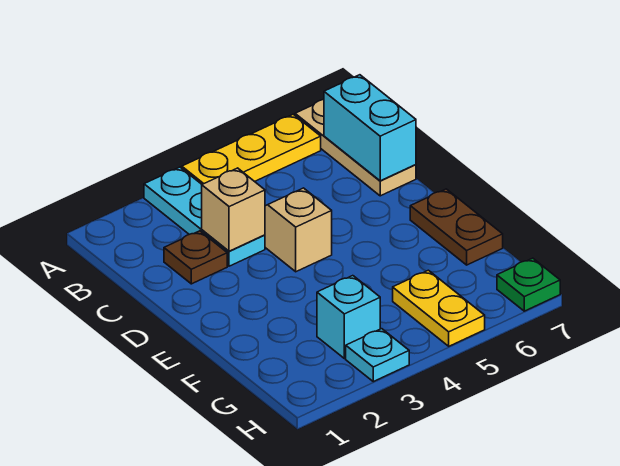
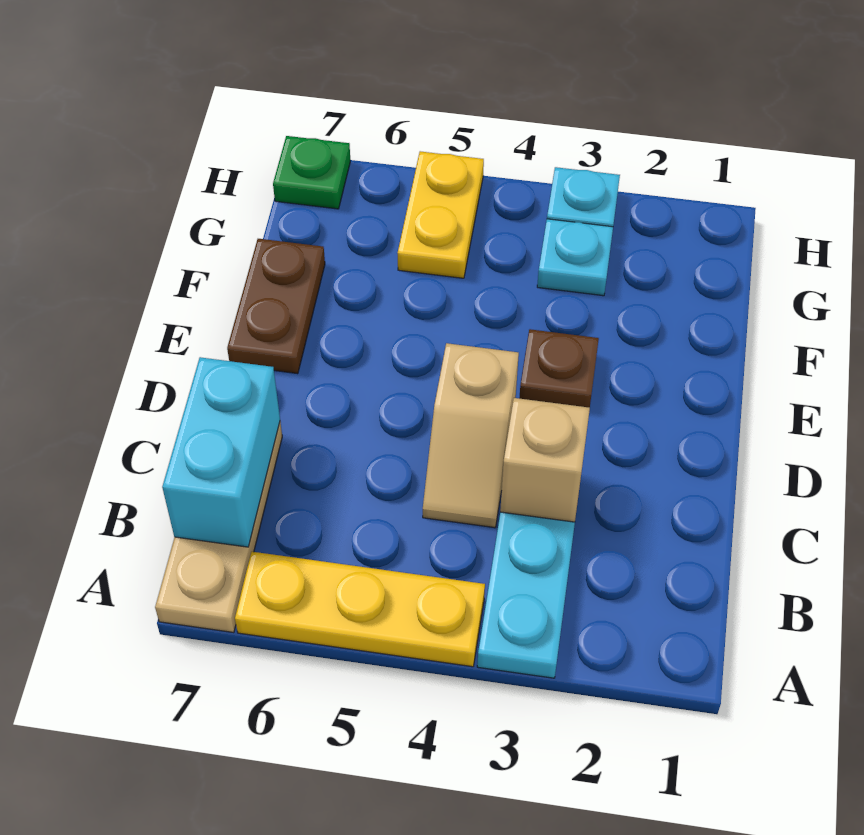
brown plate C2 level 1 -> brown plate E3 level 1
cyan brick G3 level 1 -> cyan plate G3 level 1

